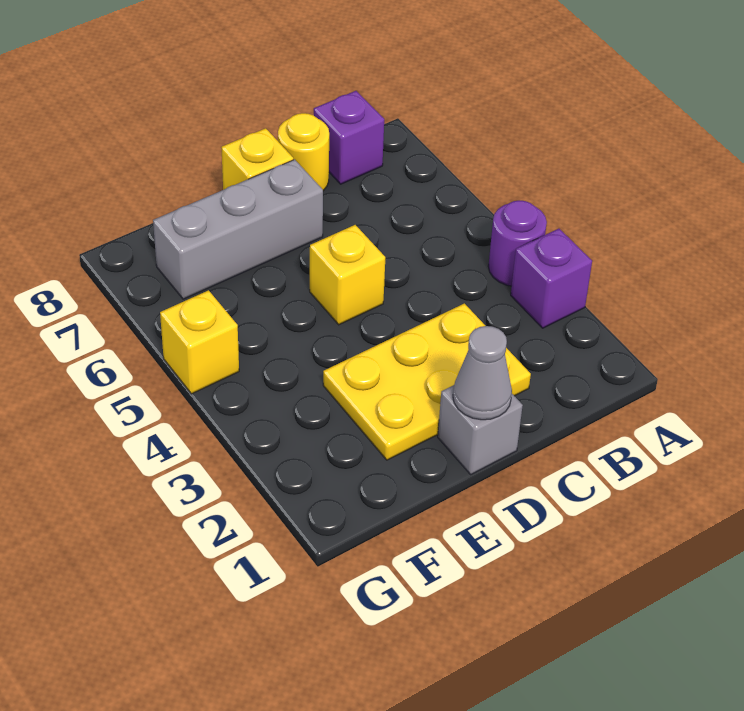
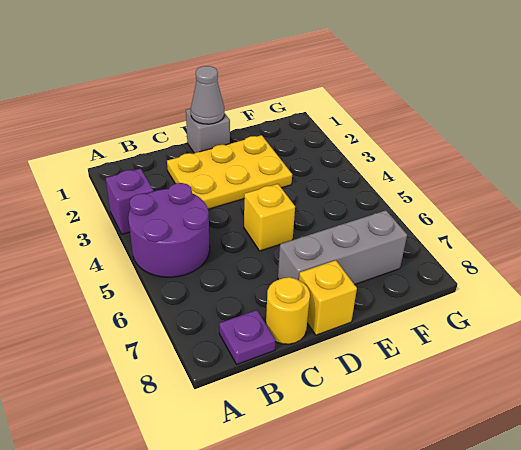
purple round brick A4 level 1 -> purple round brick A4:B5 level 1
purple brick B8 level 1 -> purple plate B8 level 1
yellow brick G5 level 1 -> none

